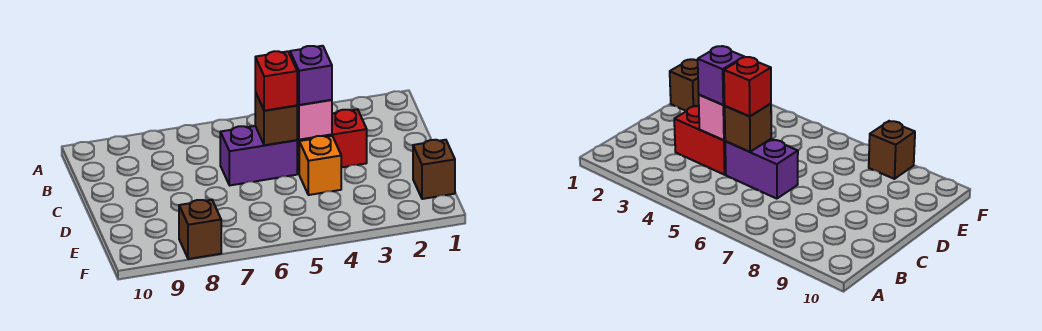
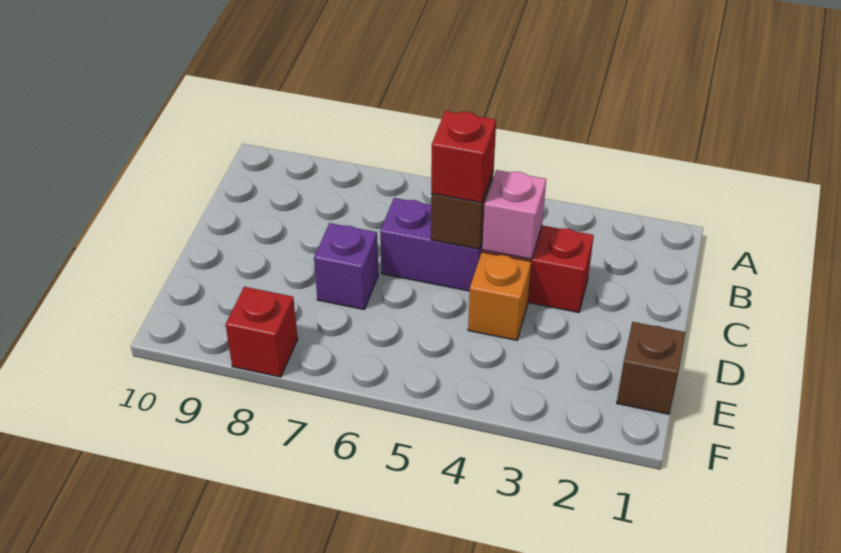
purple brick C4 level 3 -> purple brick D7 level 1
brown brick F8 level 1 -> red brick F8 level 1

